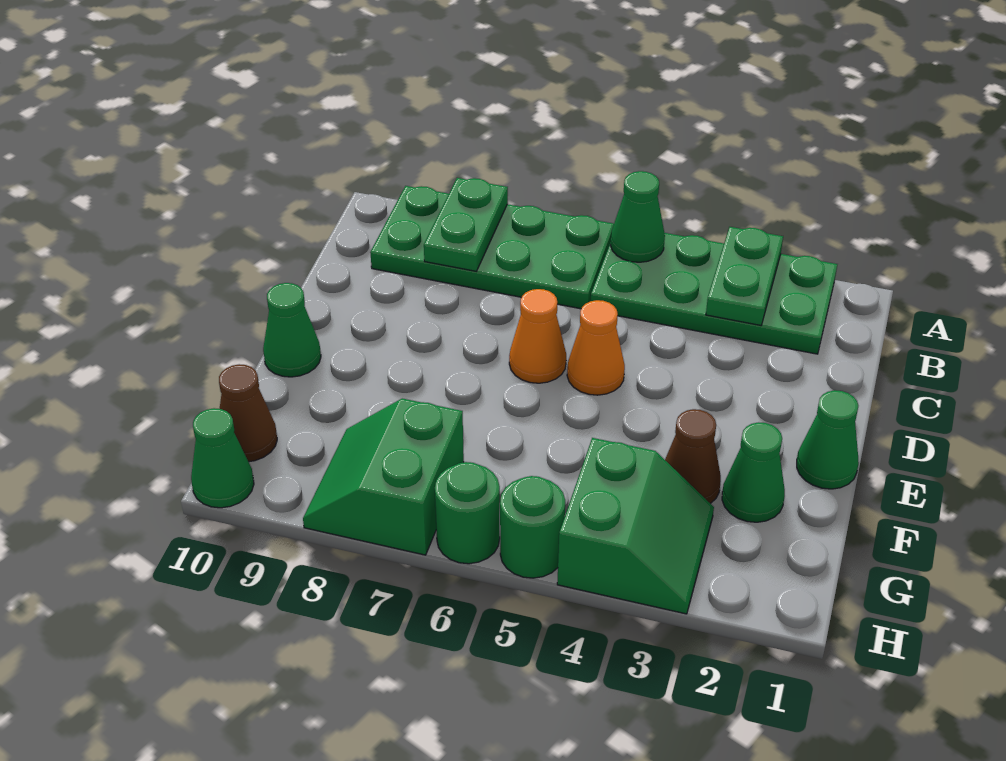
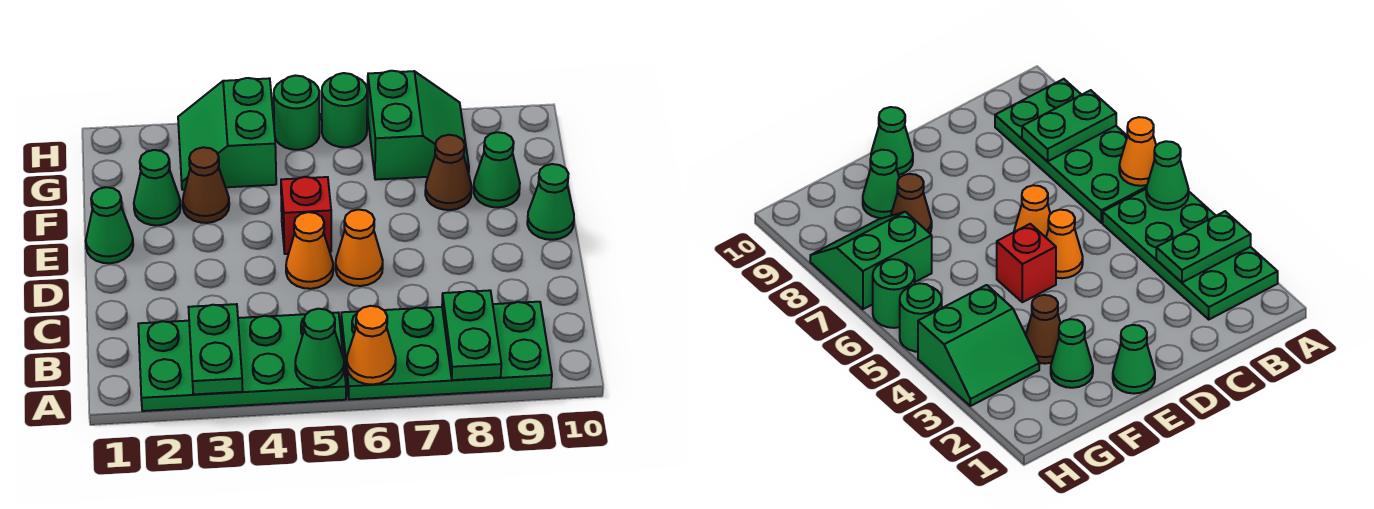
none -> orange cone A6 level 2
none -> red brick E5 level 1
brown cone G10 level 1 -> brown cone F8 level 1
green cone H10 level 1 -> green cone F9 level 1

